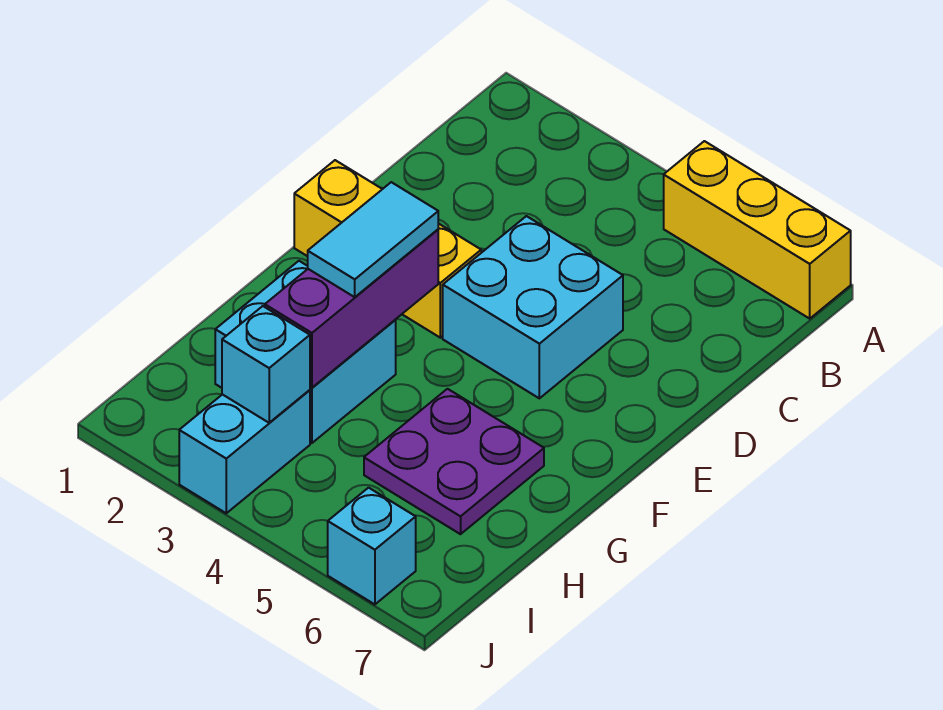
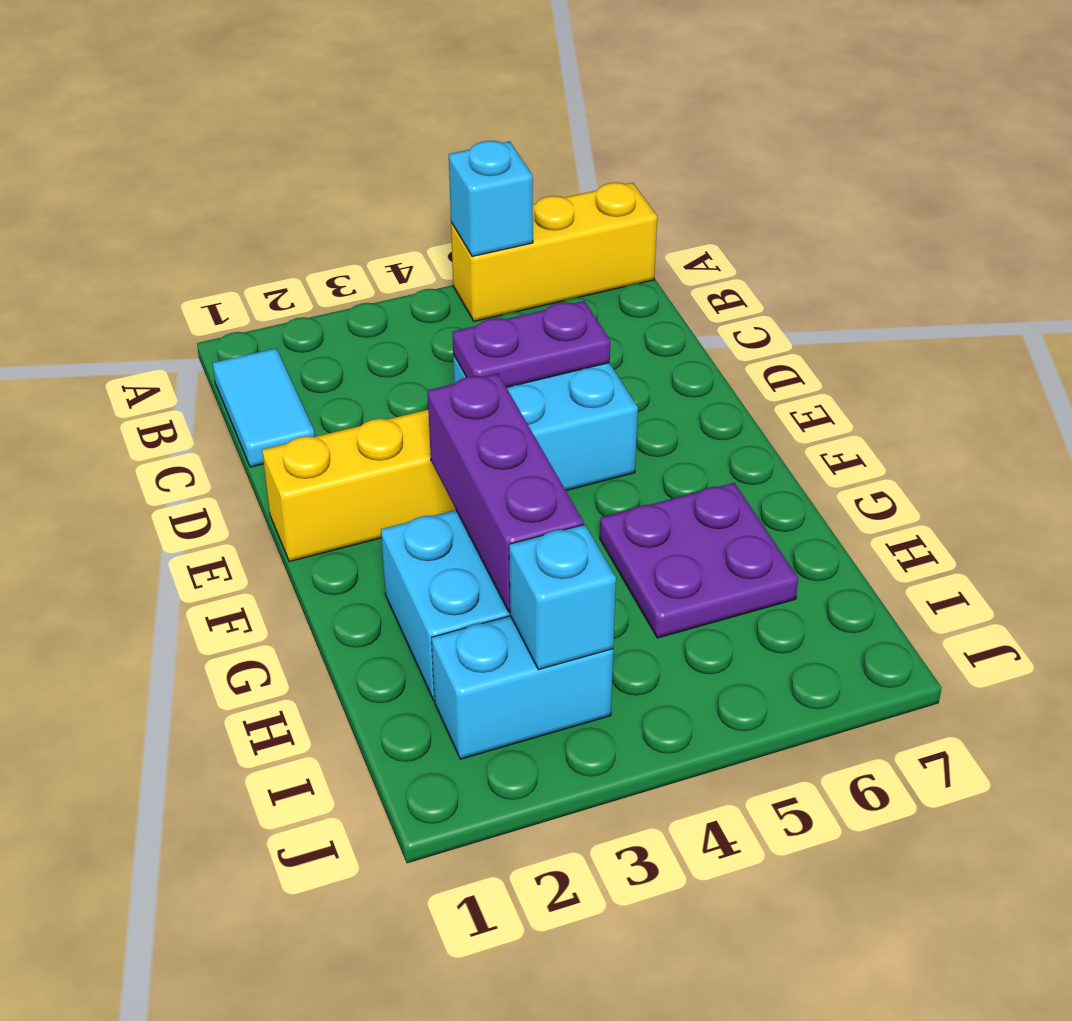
none -> purple plate D4:D5 level 2
cyan tile F3:G3 level 3 -> cyan tile B1:C1 level 1
cyan brick I3:J3 level 1 -> cyan brick I2:I3 level 1
cyan brick J6 level 1 -> cyan brick A5 level 2

